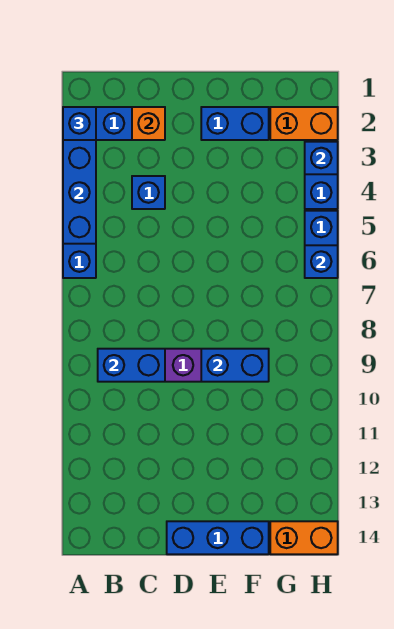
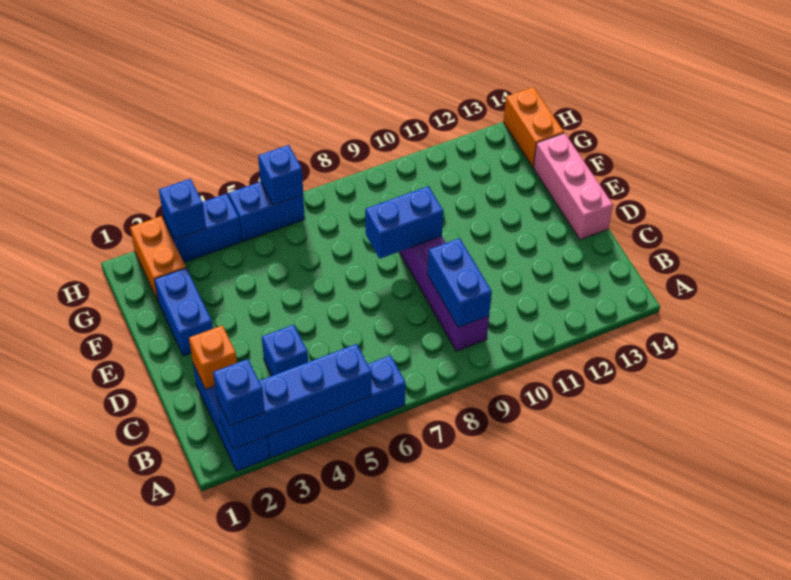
blue brick D14:F14 level 1 -> pink brick D14:F14 level 1
blue brick E9:F9 level 2 -> blue brick E8:E9 level 2

